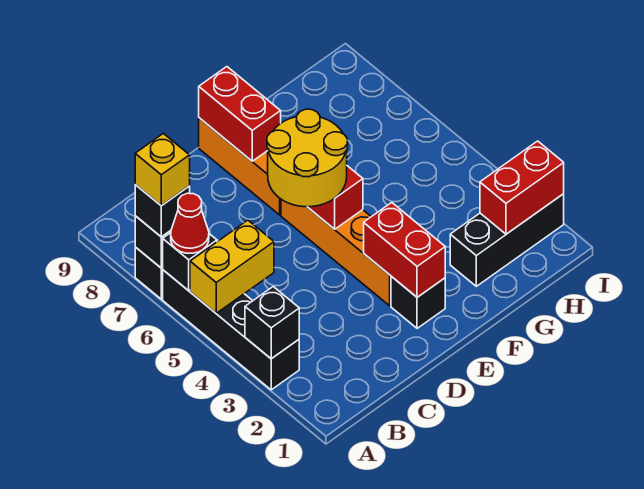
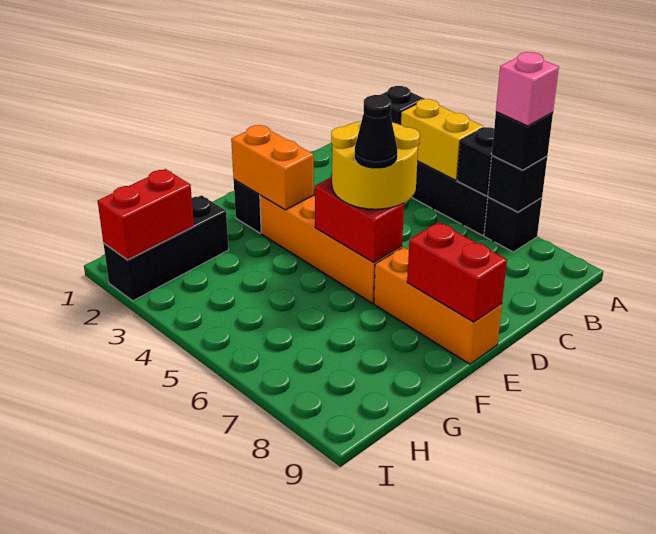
yellow brick A5:B5 level 2 -> yellow brick A4:A5 level 2
red cone A6 level 3 -> none
yellow brick A7 level 4 -> pink brick A7 level 4
red brick E2:E3 level 2 -> orange brick E2:E3 level 2
none -> black cone E6 level 4

